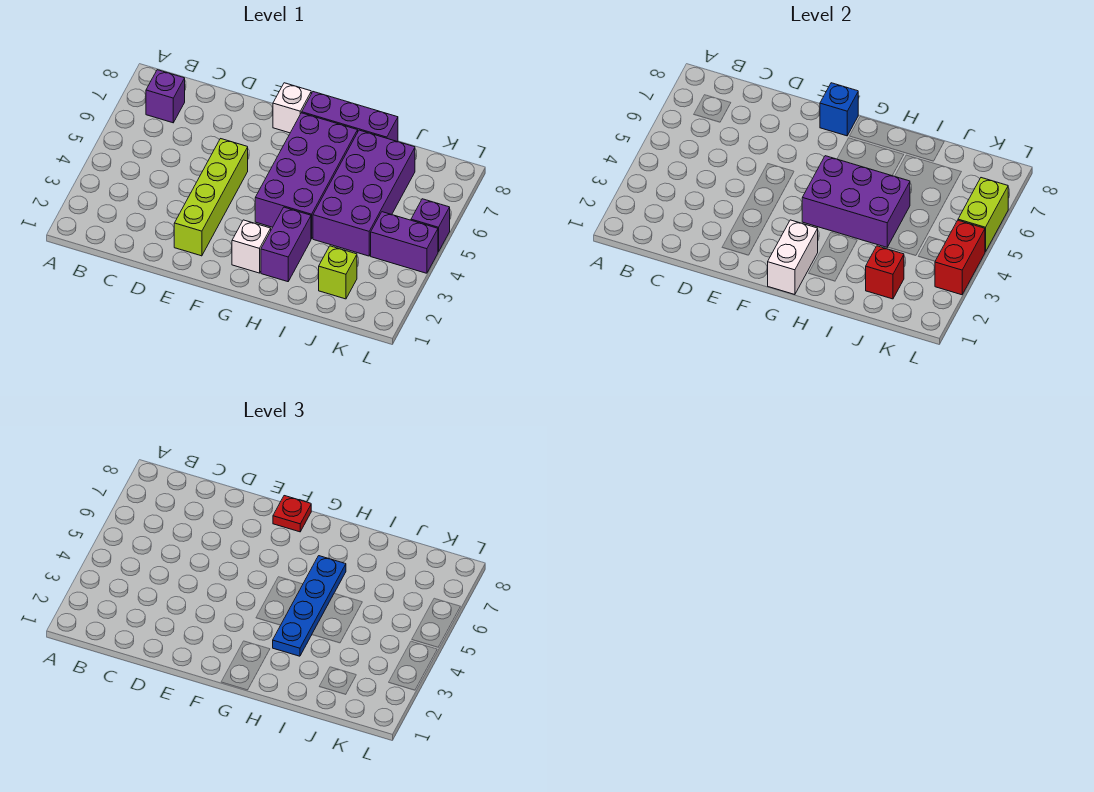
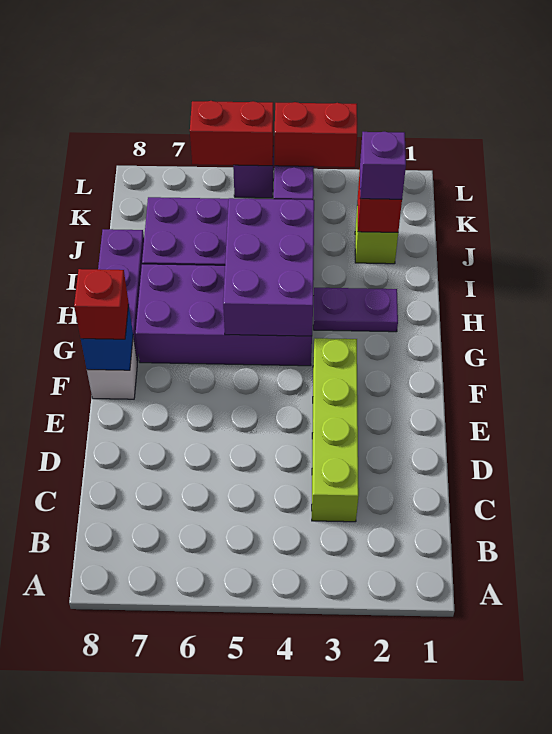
purple brick B7 level 1 -> purple brick J2 level 3
lime brick E2:E5 level 1 -> lime brick C3:F3 level 1
red plate F8 level 3 -> red brick F8 level 3
white brick G1:G2 level 2 -> none
white brick G2 level 1 -> none
purple brick H2:H3 level 1 -> purple plate H2:H3 level 1
blue plate H3:H6 level 3 -> none
lime brick L5:L6 level 2 -> red brick L5:L6 level 2

